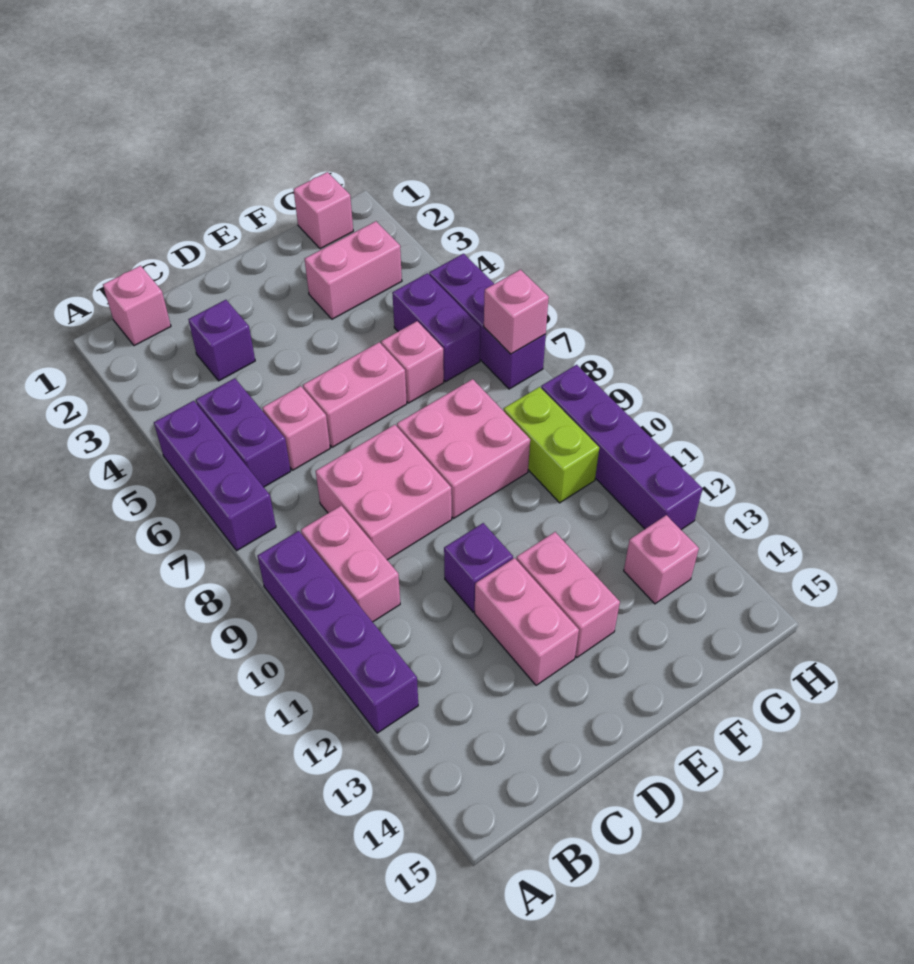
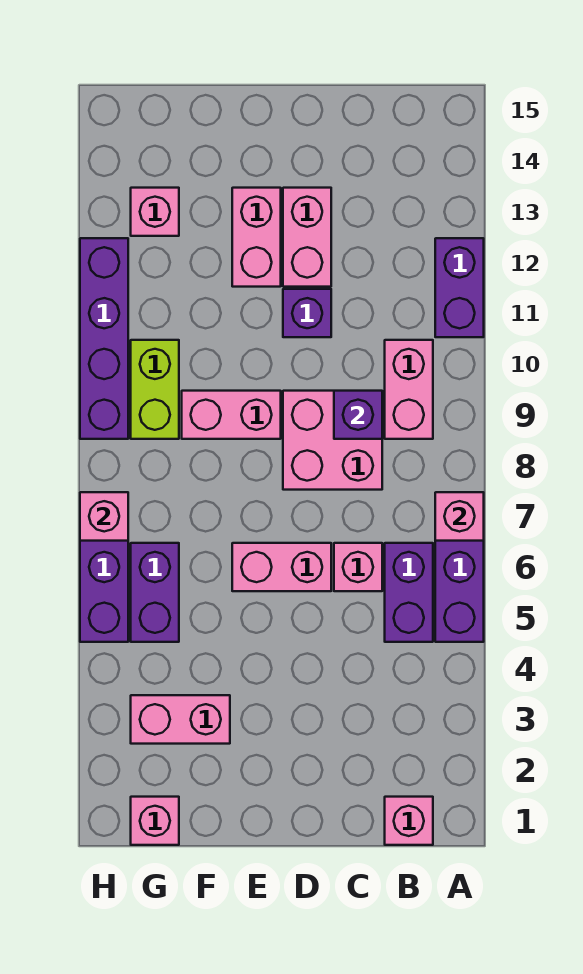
purple brick A9:A12 level 1 -> purple brick A11:A12 level 1
purple brick C3 level 1 -> purple brick C9 level 2
pink brick E8:F9 level 1 -> pink brick E9:F9 level 1
pink brick F6 level 1 -> pink brick A7 level 2

